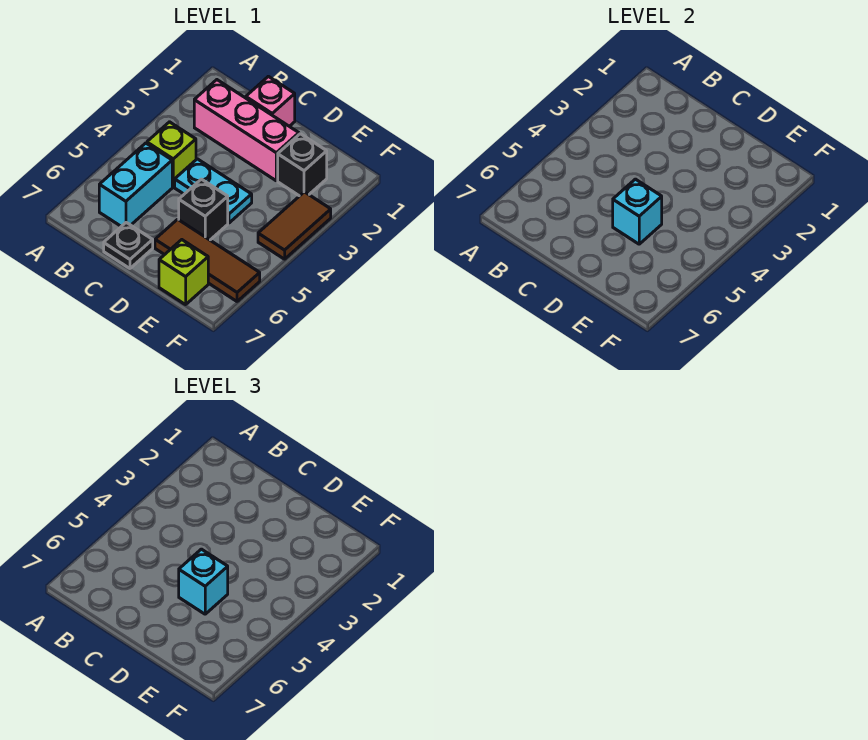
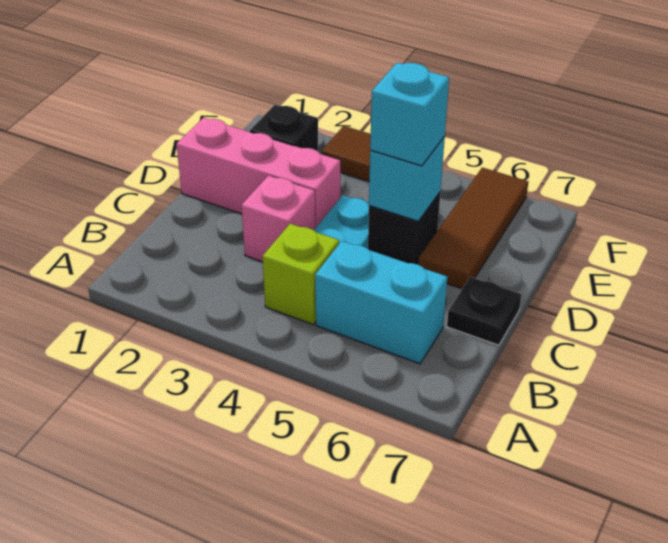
pink brick B2:D2 level 1 -> pink brick D1:D3 level 1
pink brick C1 level 1 -> pink brick C3 level 1
lime brick E7 level 1 -> none

